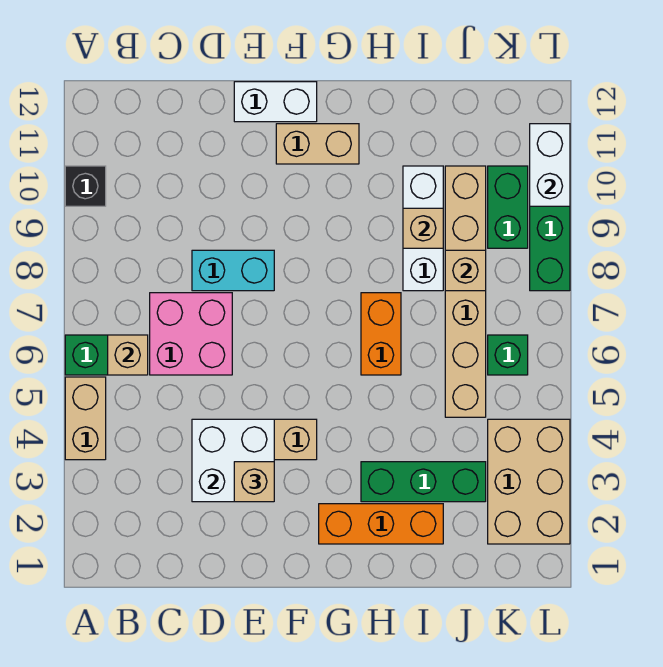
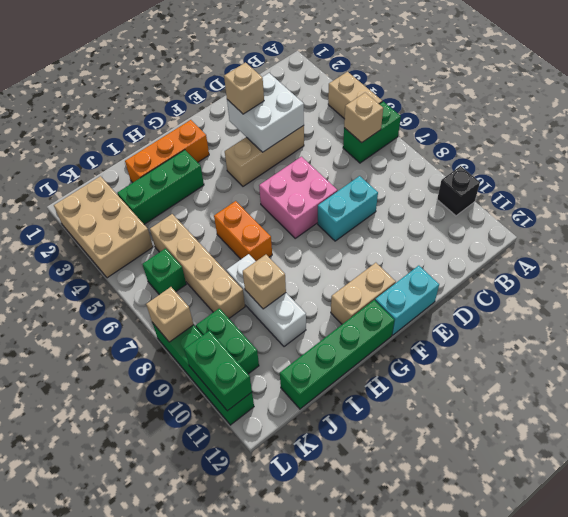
pink brick C6:D7 level 1 -> pink brick E6:F7 level 1
white brick E12:F12 level 1 -> cyan brick E12:F12 level 1
none -> green brick G12:J12 level 1
tan brick J5:J10 level 1 -> tan brick J5:J8 level 1
tan brick J8 level 2 -> tan brick L8 level 2
white brick L10:L11 level 2 -> green brick L10:L11 level 2

